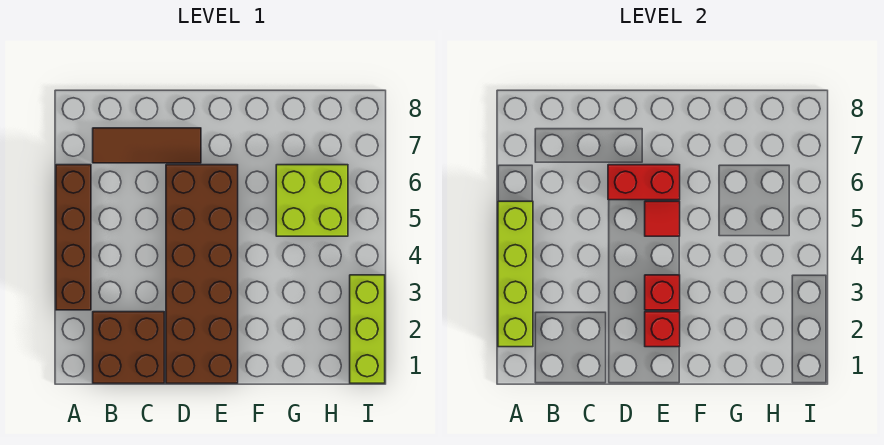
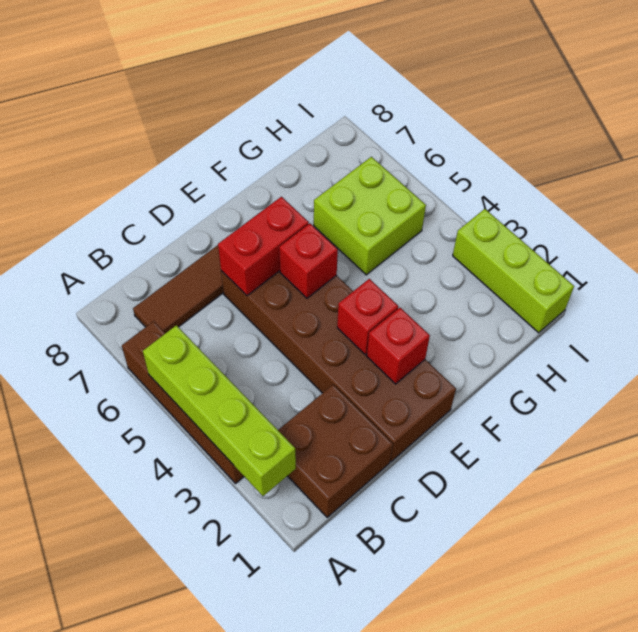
red tile E5 level 2 -> red brick E5 level 2

